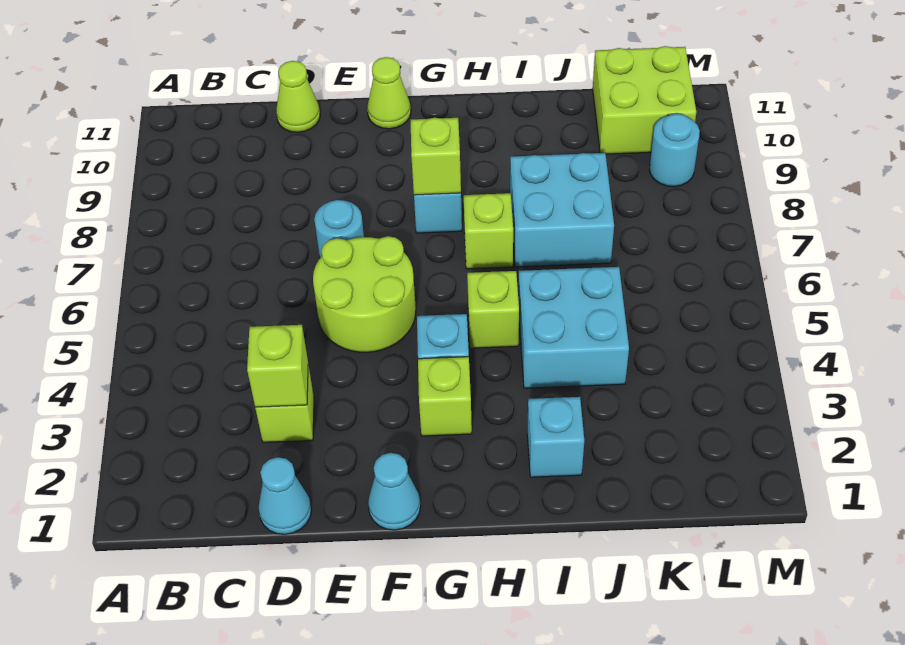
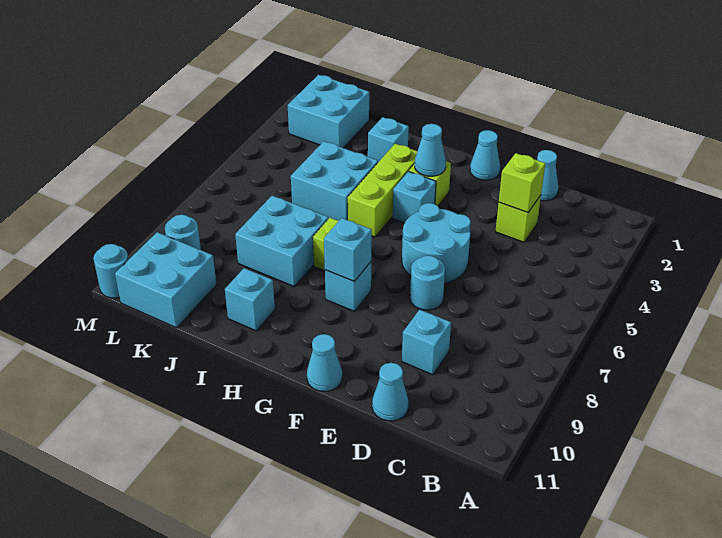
none -> cyan brick D9 level 1
lime cone D11 level 1 -> cyan cone D11 level 1
lime round brick E5:F6 level 1 -> cyan round brick E5:F6 level 1
lime cone F11 level 1 -> cyan cone F11 level 1
none -> cyan cone G3 level 2
lime brick G8 level 2 -> cyan brick G8 level 2
lime brick H5 level 1 -> lime brick H3:H5 level 1
none -> cyan brick I10 level 1
none -> cyan brick K1:L2 level 1
lime brick K10:L11 level 1 -> cyan brick K10:L11 level 1
none -> cyan round brick M11 level 1

